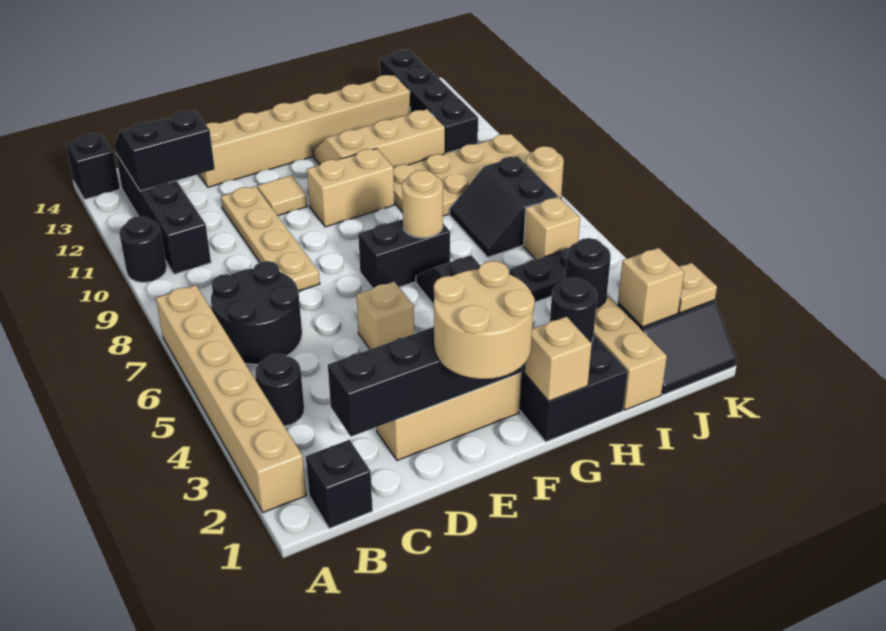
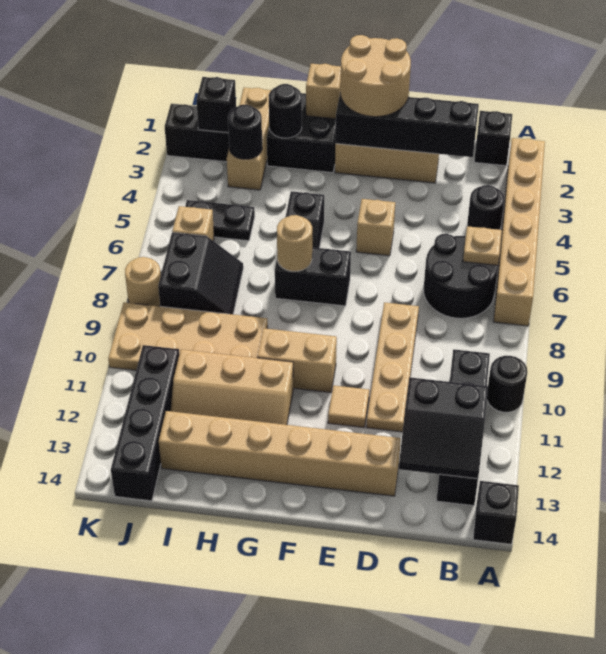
tan brick J2 level 2 -> black brick J2 level 2
tan plate K2 level 2 -> tan plate B6 level 2

